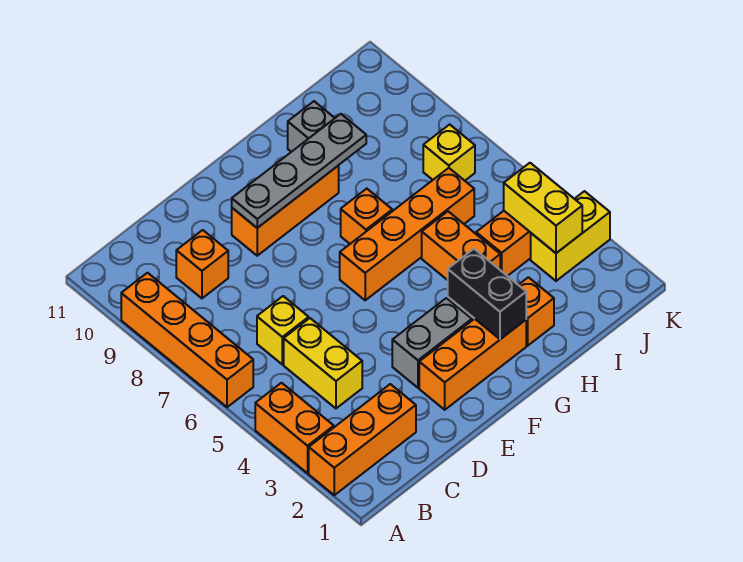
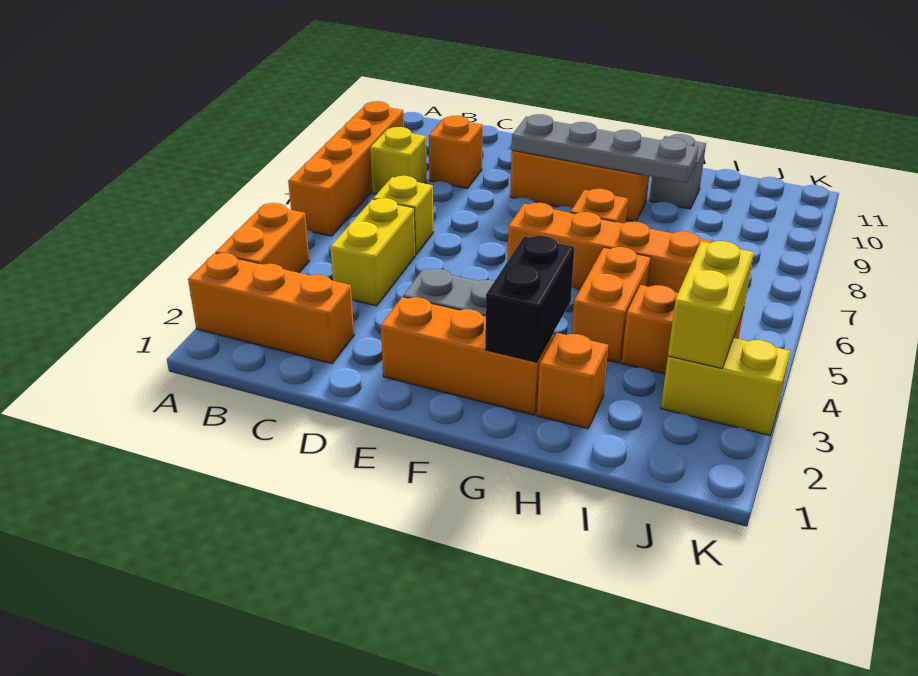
yellow brick J7 level 1 -> yellow brick B8 level 1

